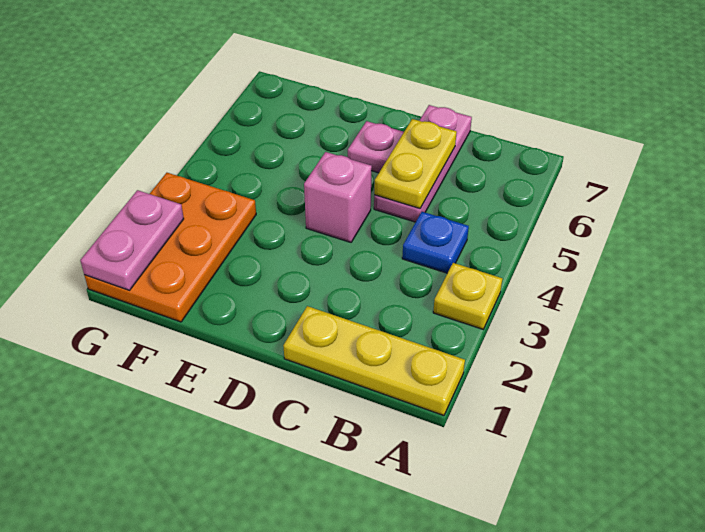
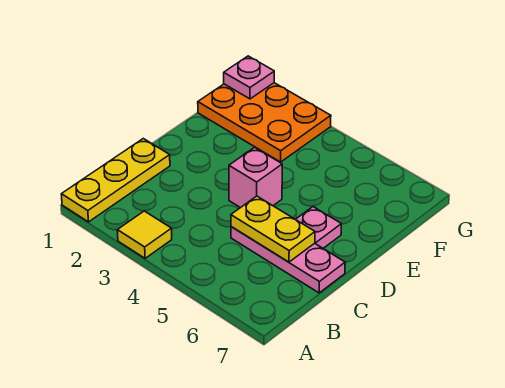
yellow plate A3 level 1 -> yellow tile A3 level 1
blue plate B4 level 1 -> none
pink plate G1:G2 level 2 -> pink plate G1 level 2

